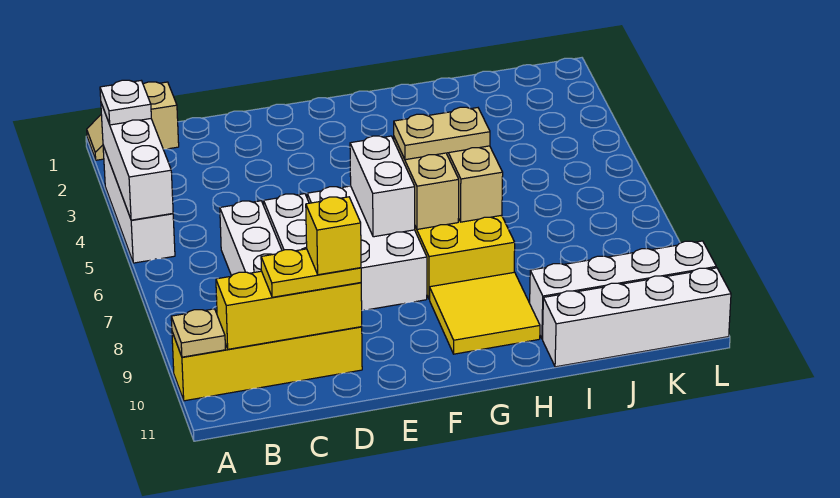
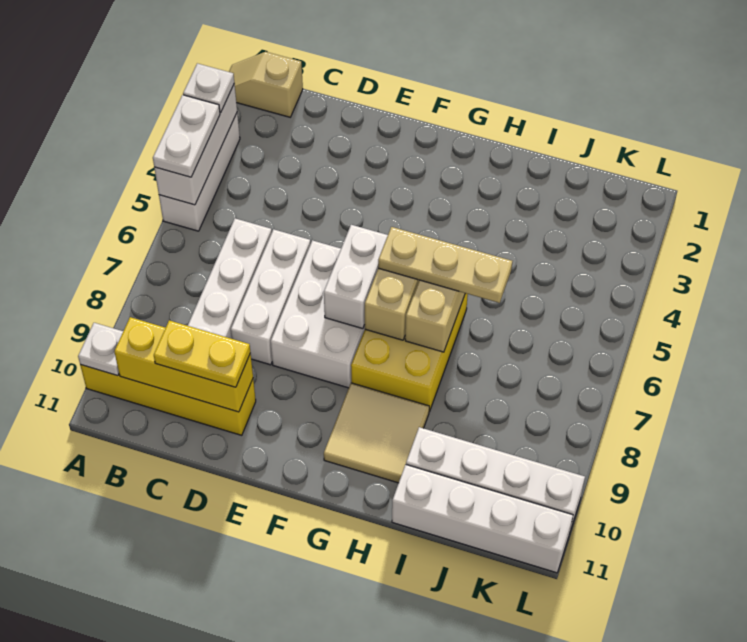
none -> white plate A4:A5 level 3
tan plate A10 level 2 -> white plate A10 level 2
yellow brick D10 level 4 -> none
tan plate G6:H6 level 3 -> tan plate G6:I6 level 3
yellow tile G9:H10 level 1 -> tan tile G9:H10 level 1

